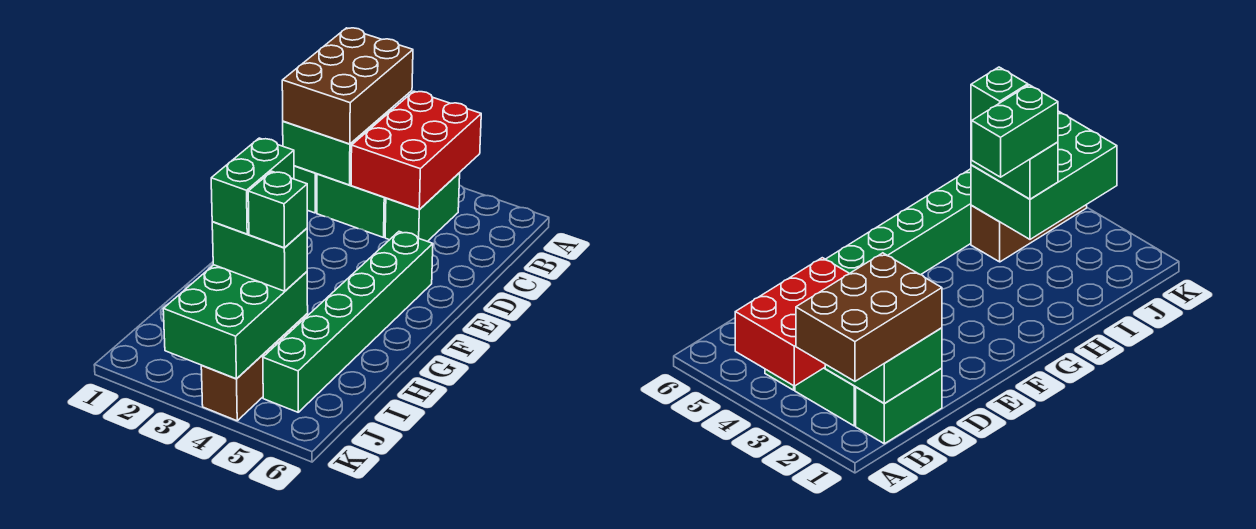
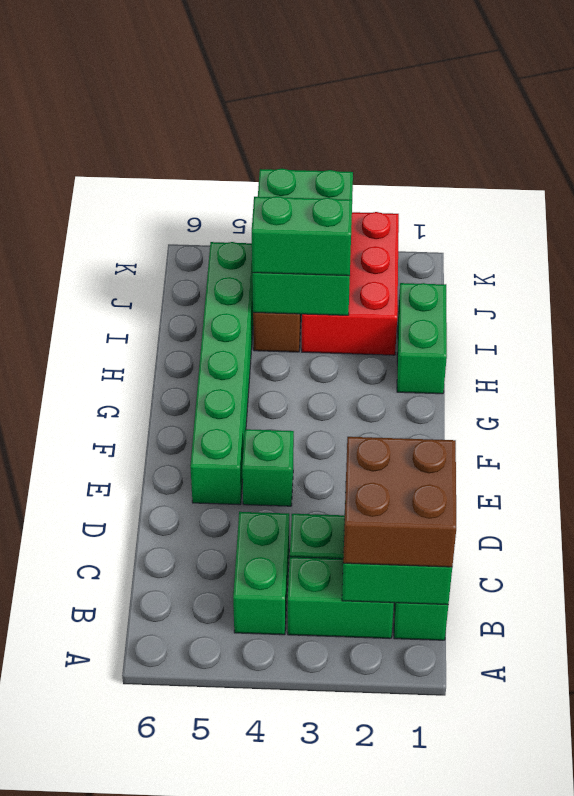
brown brick A1:C2 level 3 -> brown brick B1:C2 level 3
red brick A3:C4 level 2 -> red brick I2:K3 level 1
green brick H3:I3 level 4 -> green brick H1:I1 level 1
green brick I4 level 4 -> green brick E4 level 1

